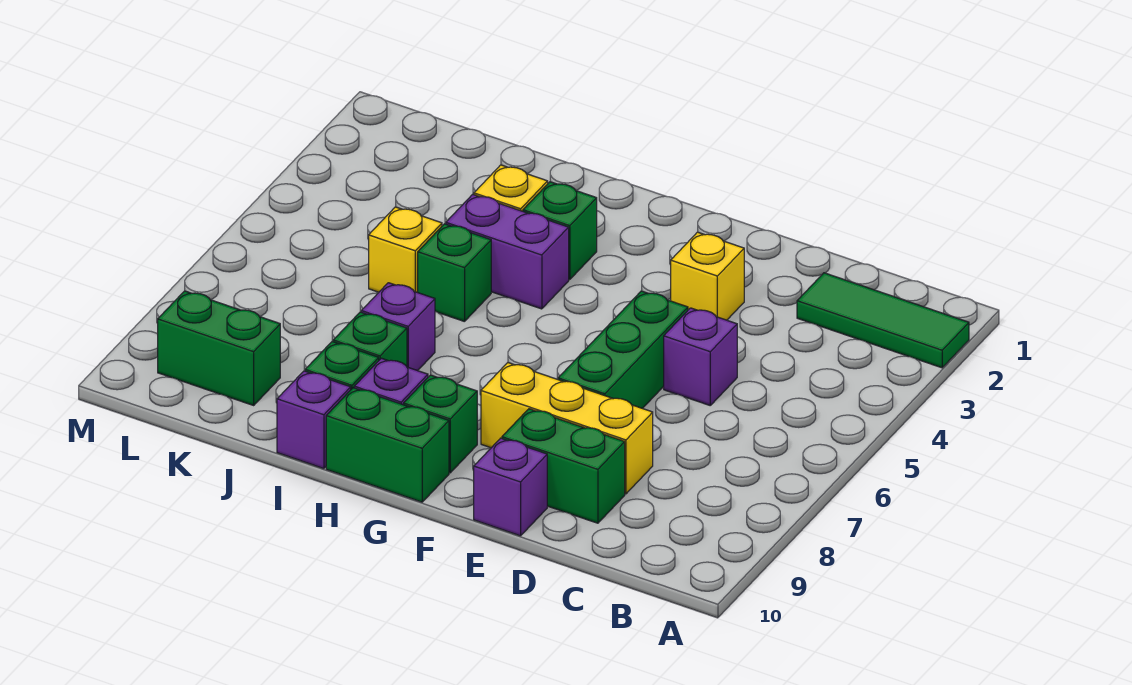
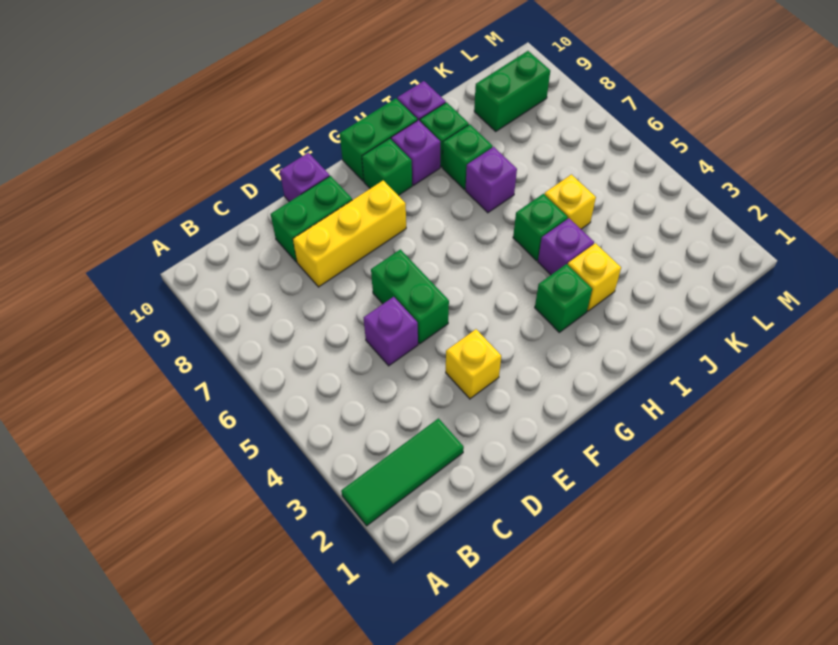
green brick E5:E7 level 1 -> green brick E5:E6 level 1
purple brick H4:I4 level 1 -> purple brick I4 level 1

